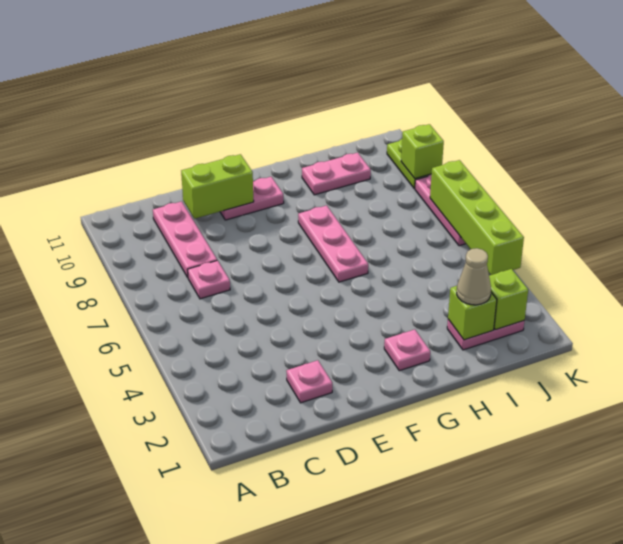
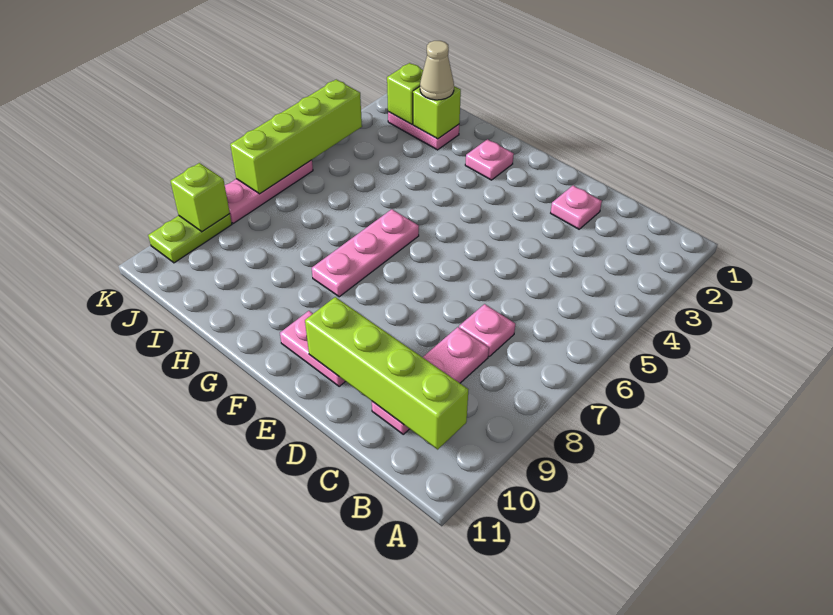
lime brick D10:E10 level 2 -> lime brick B10:E10 level 2
pink plate H10:I10 level 1 -> none

